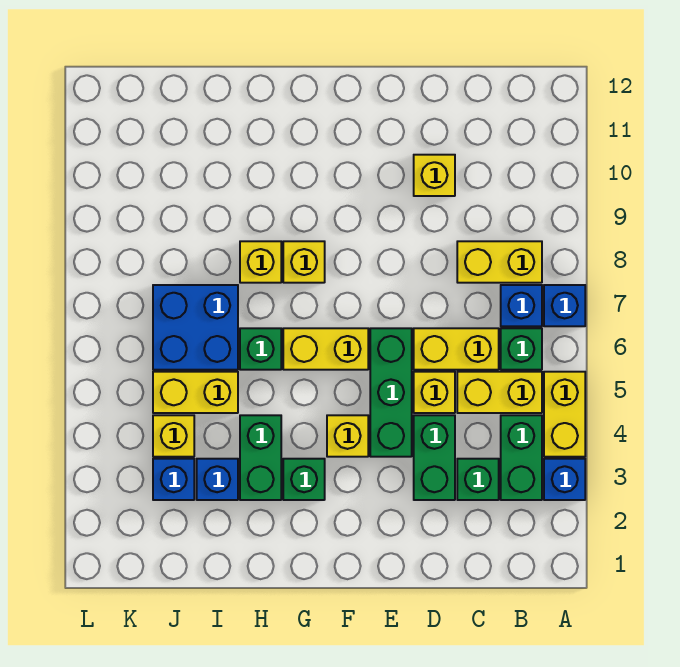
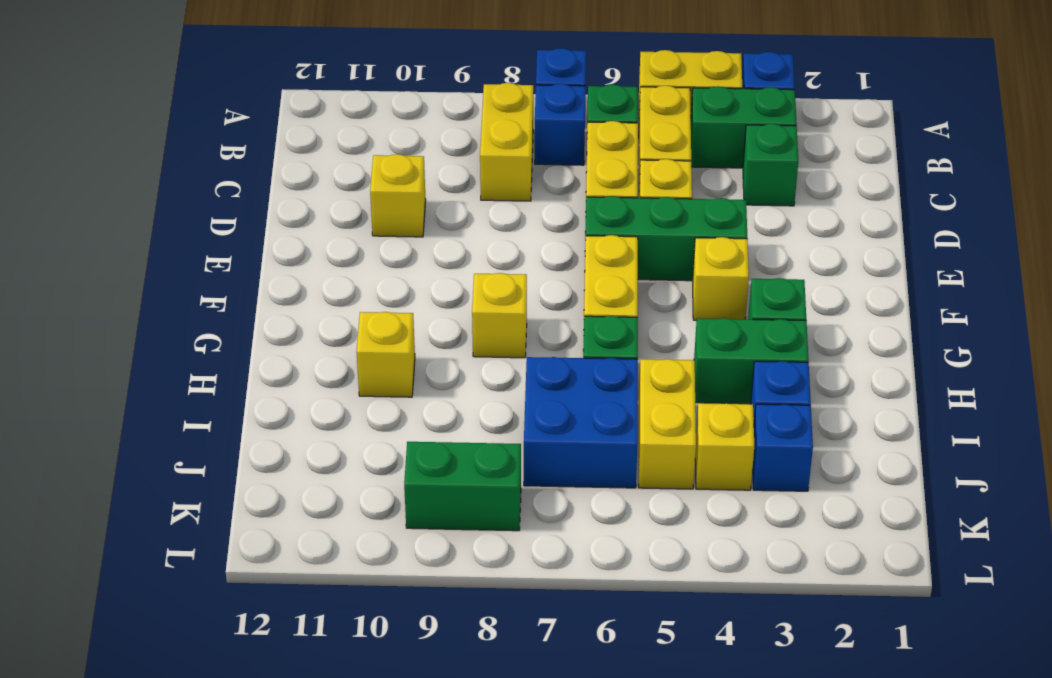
green brick D3:D4 level 1 -> green brick K8:K9 level 1
yellow brick H8 level 1 -> yellow brick H10 level 1

